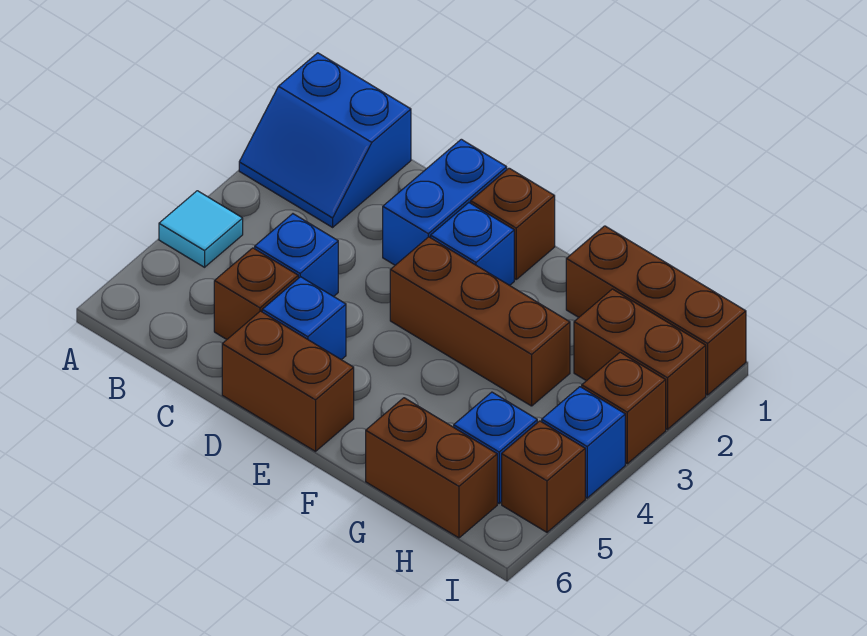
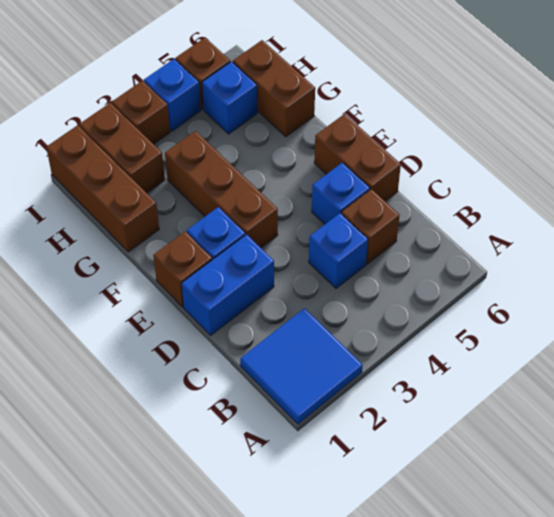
blue slope A1:B2 level 1 top 1 -> blue tile A1:B2 level 1
cyan tile A4 level 1 -> none

